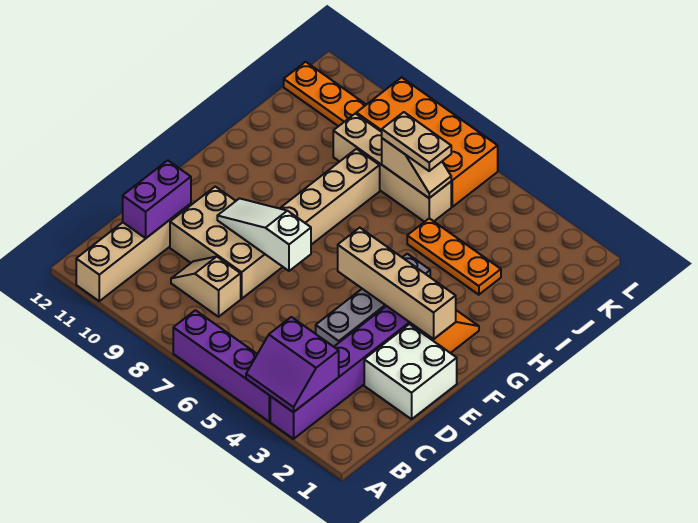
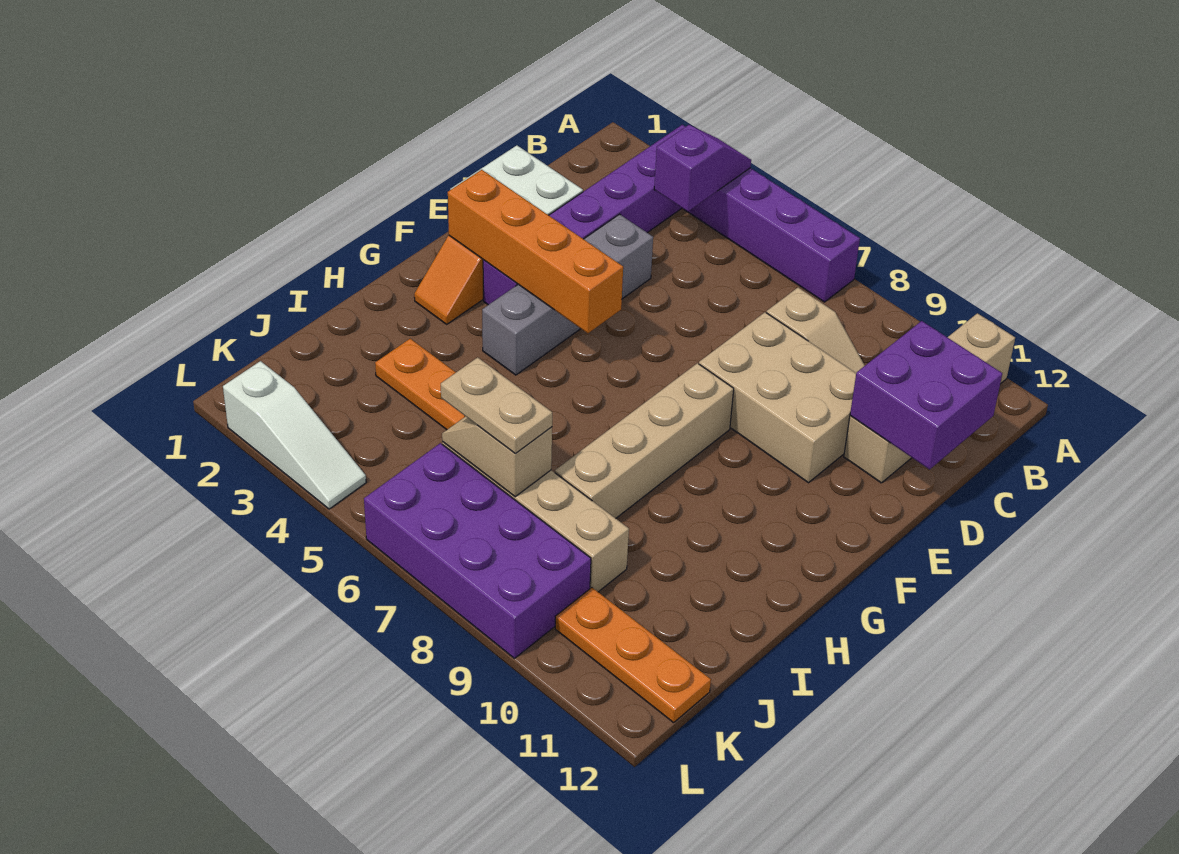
purple slope A3:B4 level 2 top B -> purple slope A4:B4 level 2 top B
purple brick C11:D11 level 2 -> purple brick C11:D12 level 2
white slope E7:E9 level 2 top 7 -> white slope L2:L4 level 1 top 2
tan brick F2:F5 level 2 -> orange brick F2:F5 level 2
orange brick K6:L9 level 1 -> purple brick K6:L9 level 1

